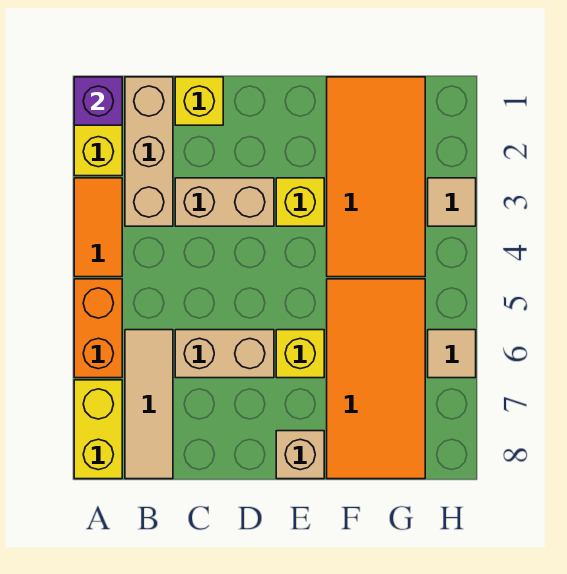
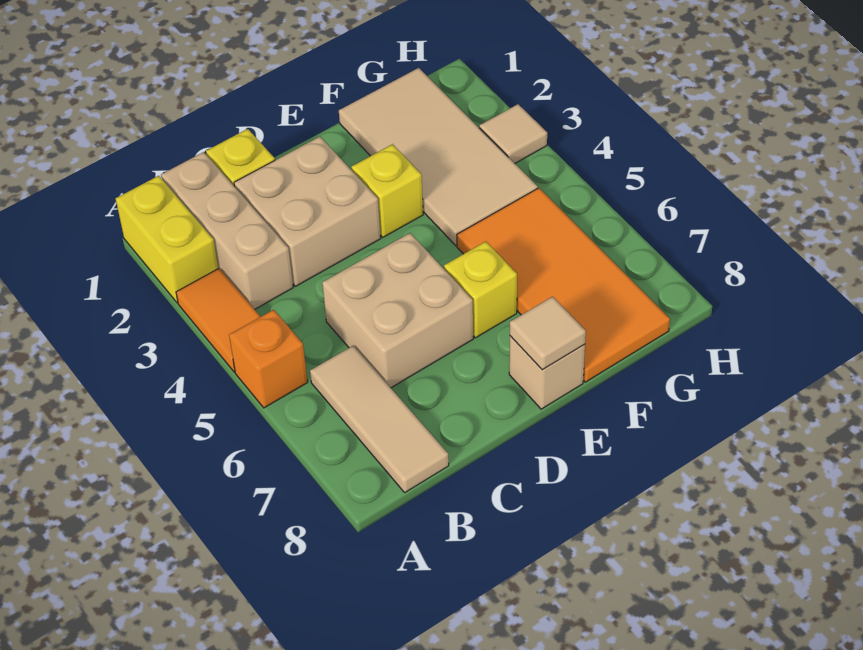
purple brick A1 level 2 -> none
orange brick A5:A6 level 1 -> orange brick A5 level 1
yellow brick A7:A8 level 1 -> none
tan brick C3:D3 level 1 -> tan brick C2:D3 level 1
tan brick C6:D6 level 1 -> tan brick C5:D6 level 1
orange tile F1:G4 level 1 -> tan tile F1:G4 level 1
tan tile H6 level 1 -> tan tile E8 level 2

